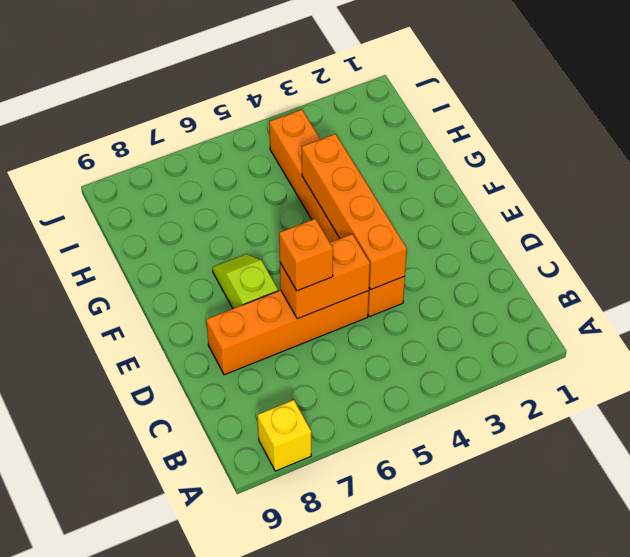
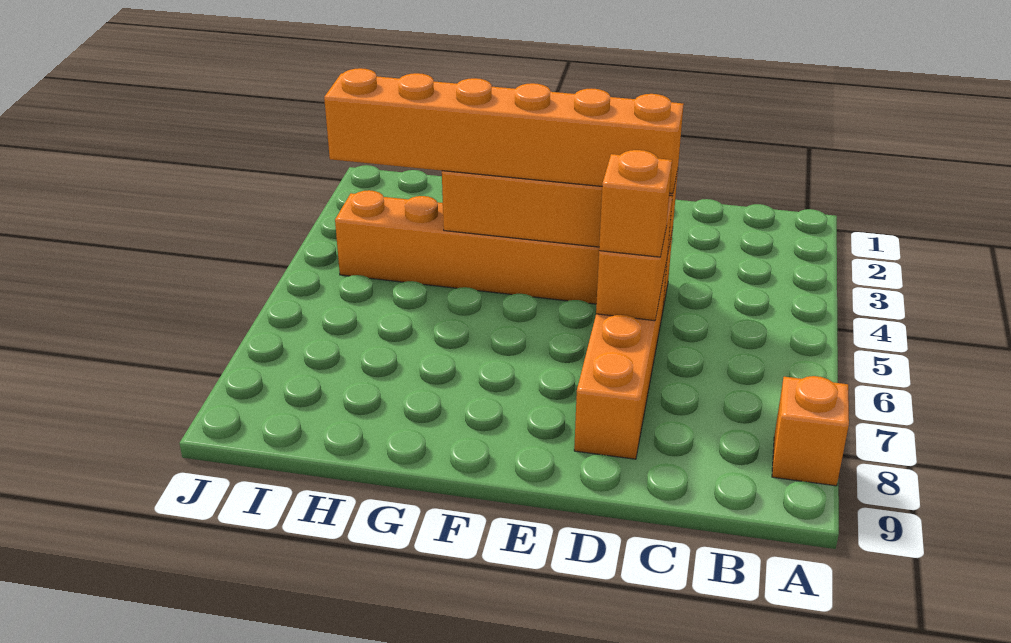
yellow brick A8 level 1 -> orange brick A8 level 1
none -> orange brick D4:I4 level 3
lime slope E7:F7 level 1 top E -> none

